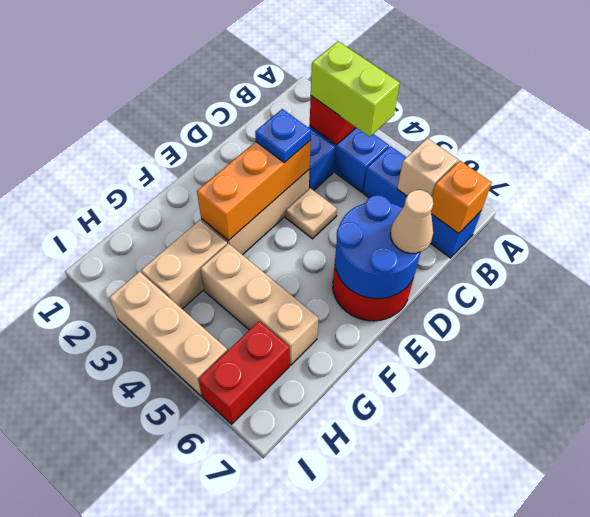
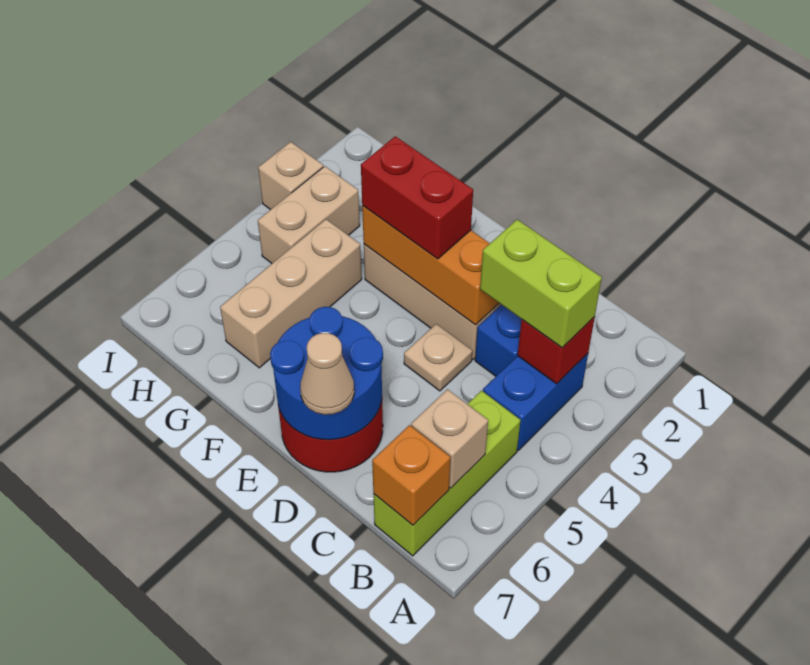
lime brick B3:B4 level 3 -> lime brick B3:C3 level 3
blue brick B5:B7 level 1 -> lime brick B5:B7 level 1
blue plate D3 level 3 -> none
tan brick G3:H3 level 1 -> tan brick H3:H4 level 1
red brick H6:I6 level 1 -> red brick E3:F3 level 3
tan brick I3:I5 level 1 -> tan brick I3 level 1

